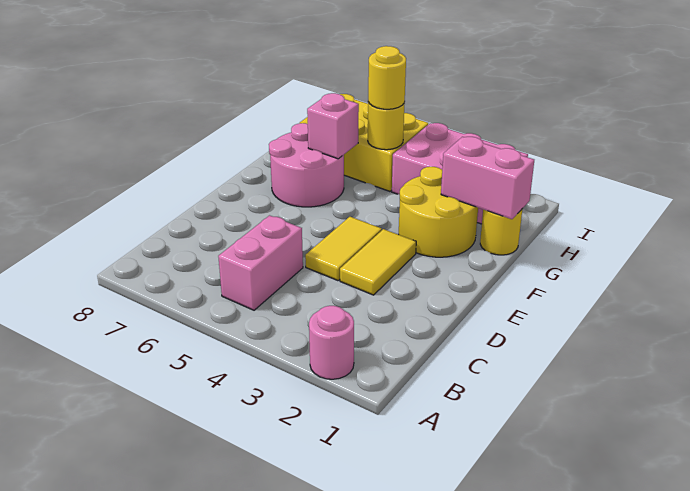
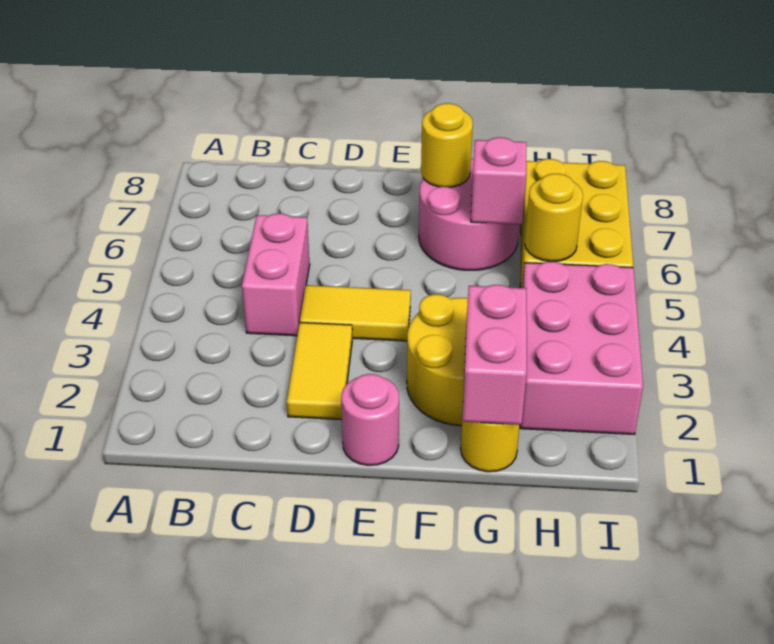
pink round brick A2 level 1 -> pink round brick E1 level 1
pink brick B5:C5 level 1 -> pink brick C4:C5 level 1
yellow tile D3:E3 level 1 -> yellow tile D2:D3 level 1
yellow round brick H5 level 3 -> yellow round brick F7 level 2

